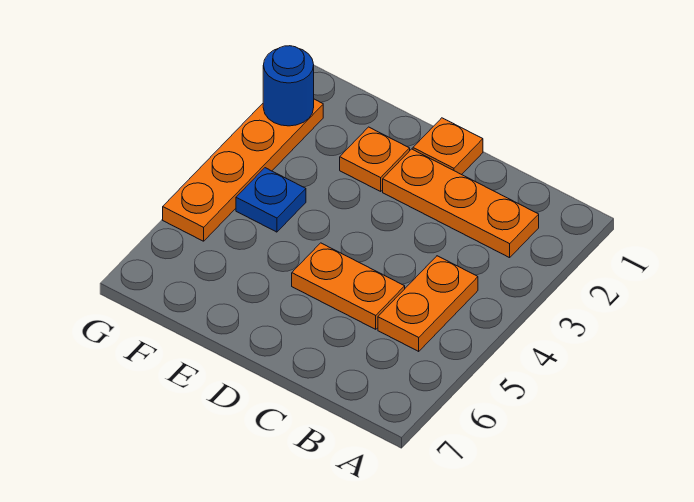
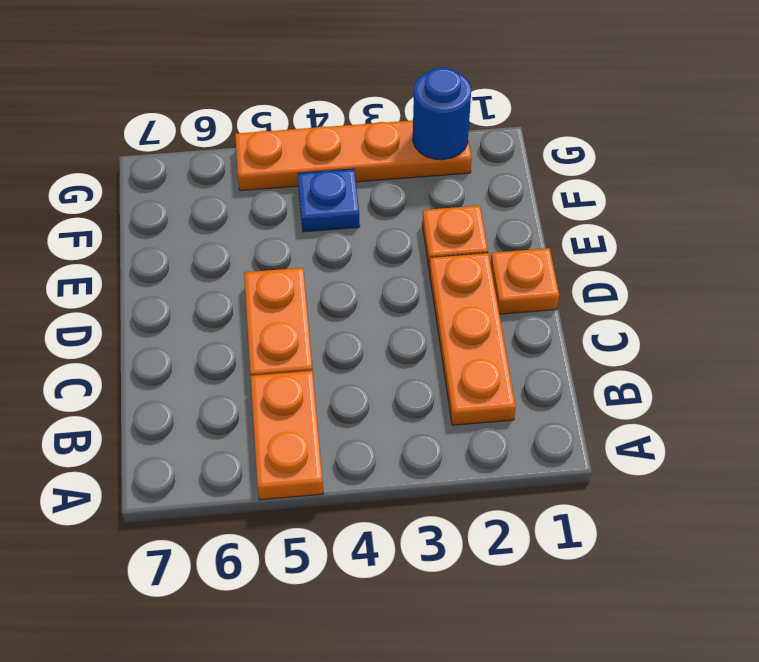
orange plate B4:B5 level 1 -> orange plate A5:B5 level 1

